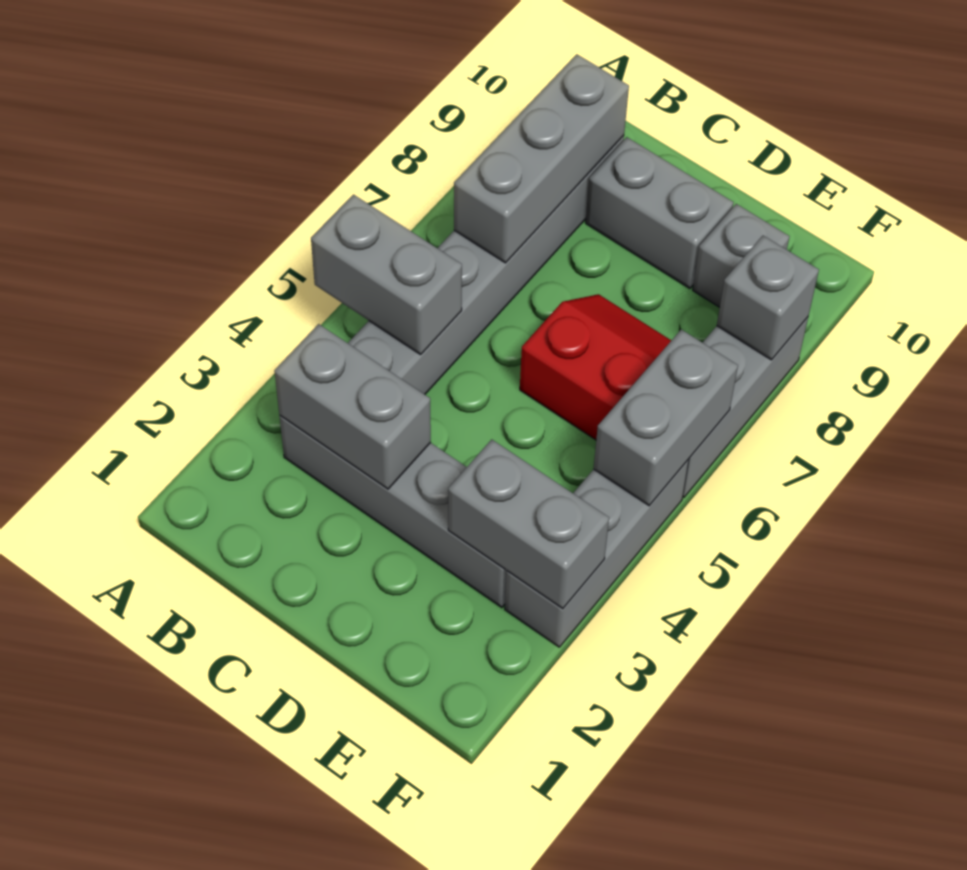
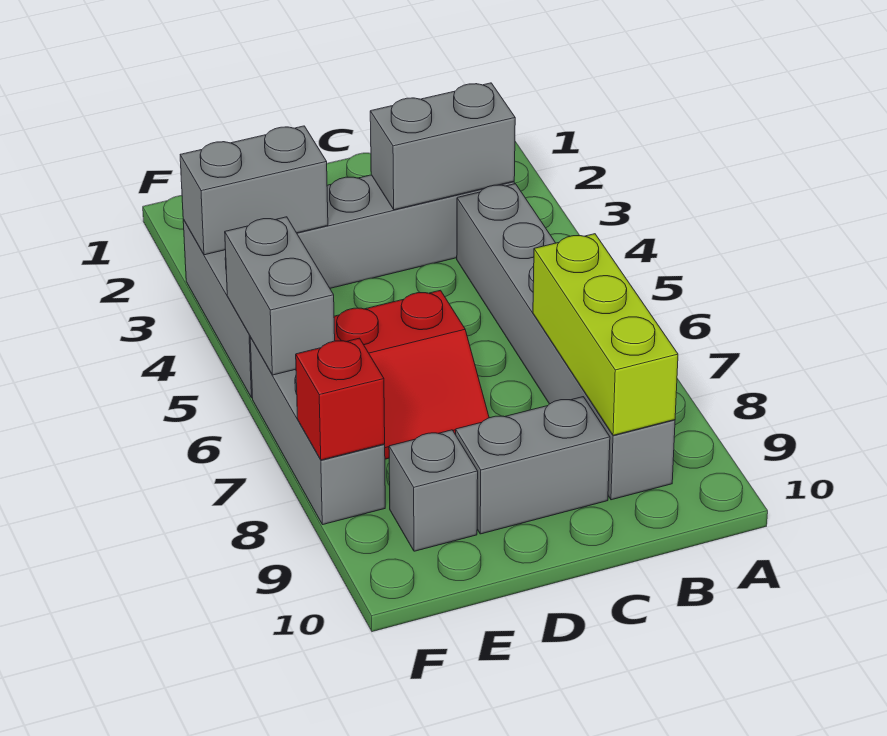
grey brick A5:B5 level 2 -> none
grey brick B7:B9 level 2 -> lime brick B7:B9 level 2
grey brick F8 level 2 -> red brick F8 level 2

